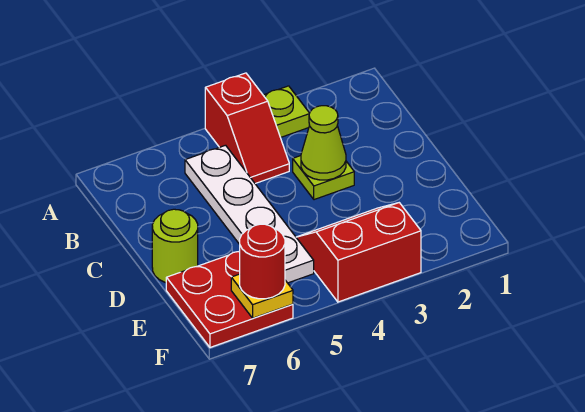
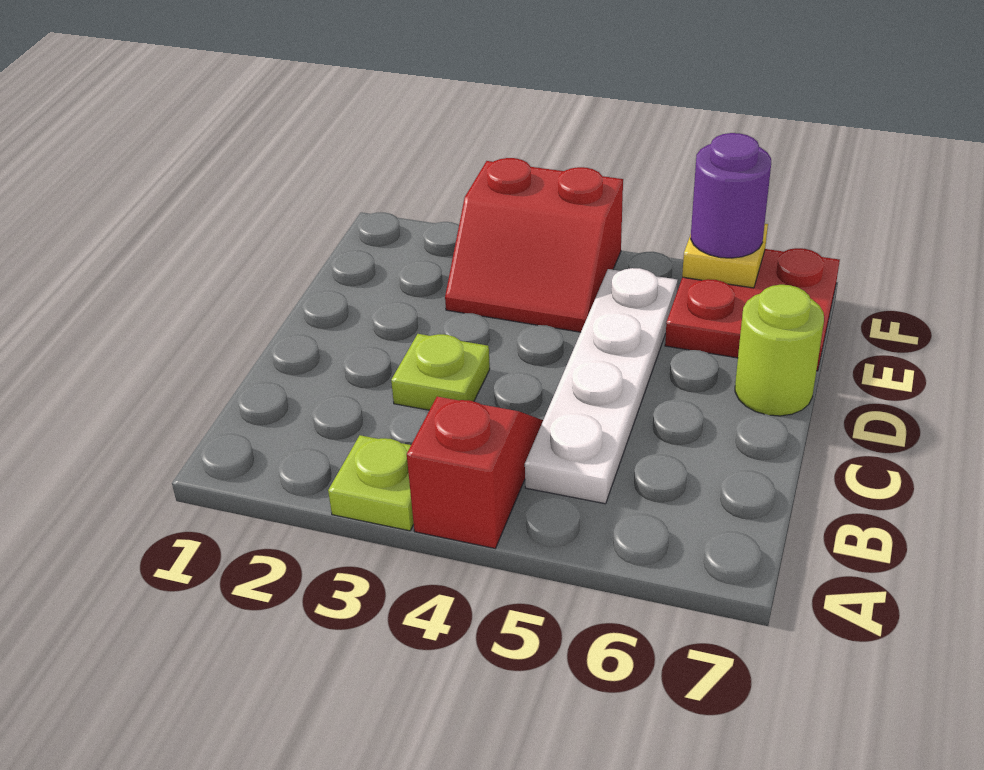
lime cone C3 level 2 -> none
red round brick F6 level 3 -> purple round brick F6 level 3

